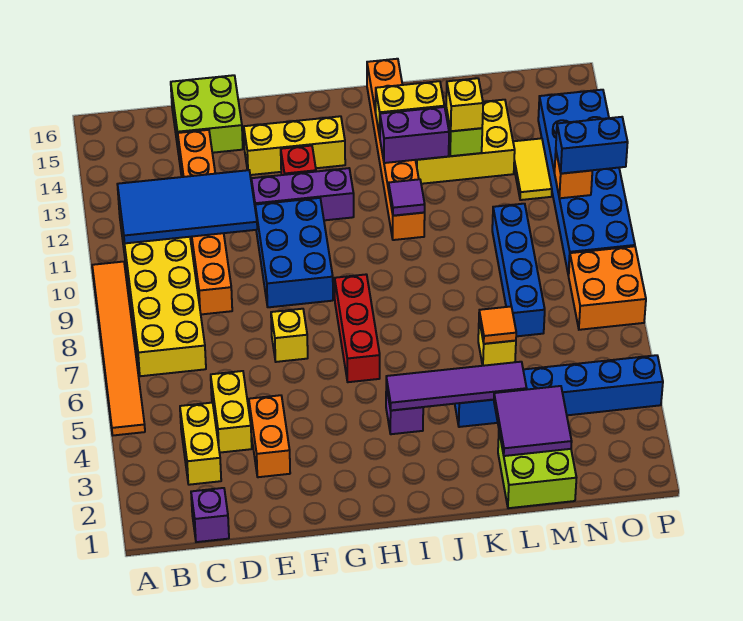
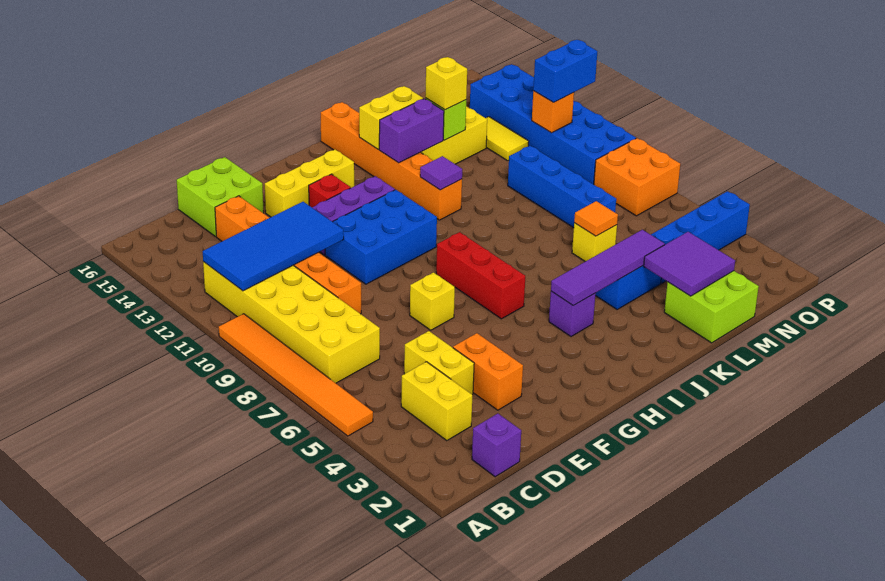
blue brick F9:G11 level 1 -> blue brick F10:H11 level 1

